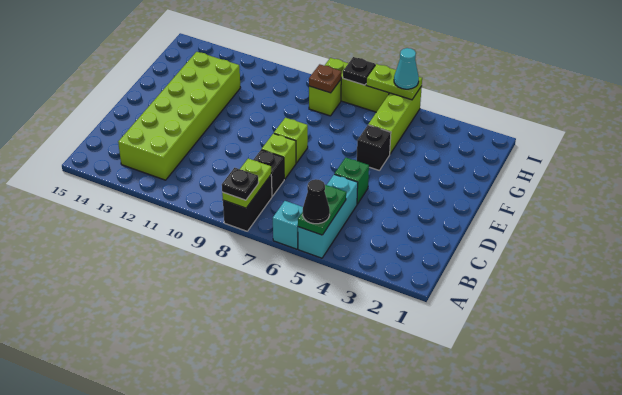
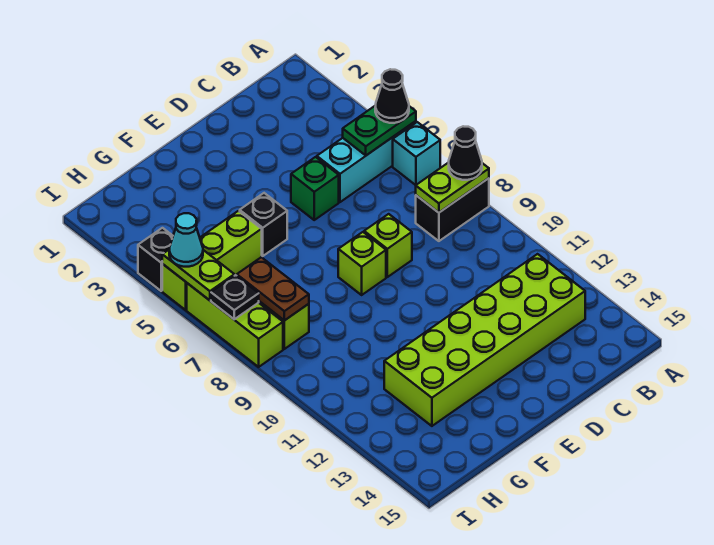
black plate A8 level 3 -> black cone A8 level 3
black brick C8 level 1 -> black brick I4 level 1
brown plate H8 level 2 -> brown plate H7:H8 level 2

